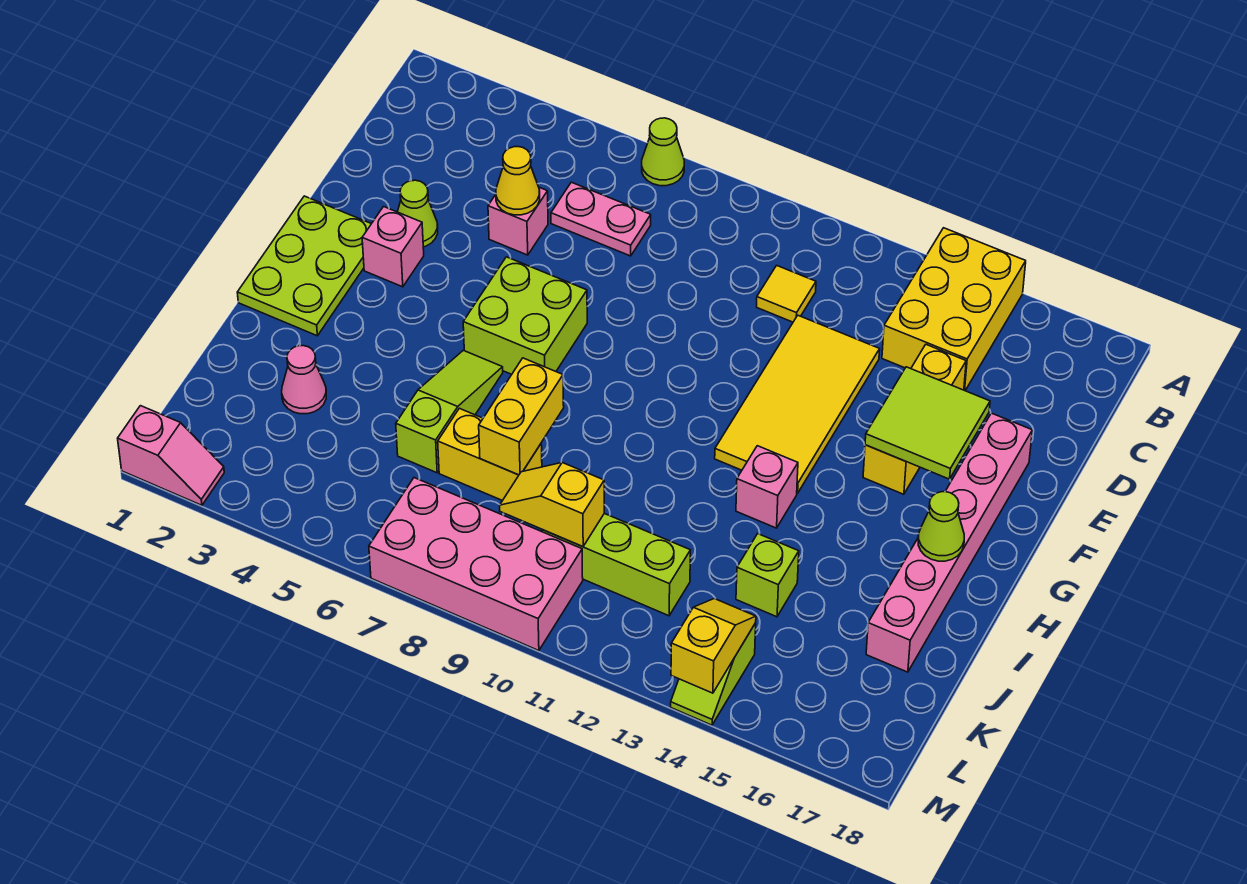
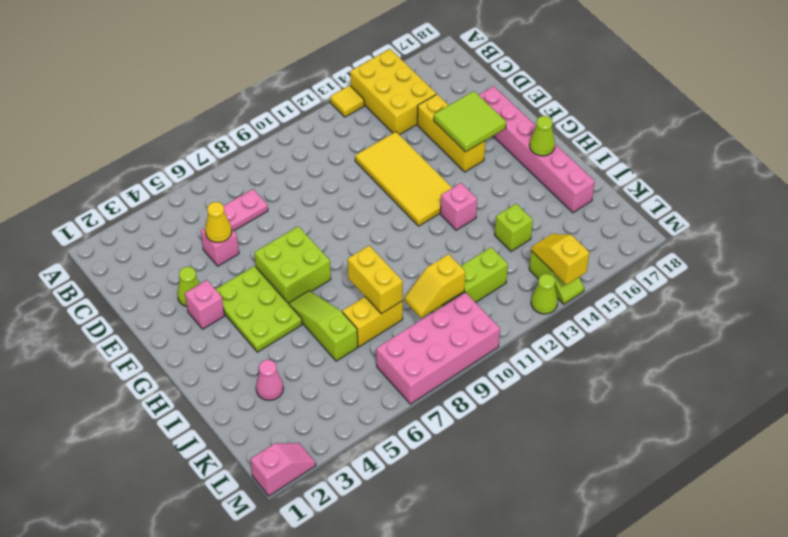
lime cone A7 level 1 -> lime cone M13 level 1
yellow tile C11 level 1 -> yellow tile A13 level 1
lime plate F1:H2 level 1 -> lime plate F4:H5 level 1

